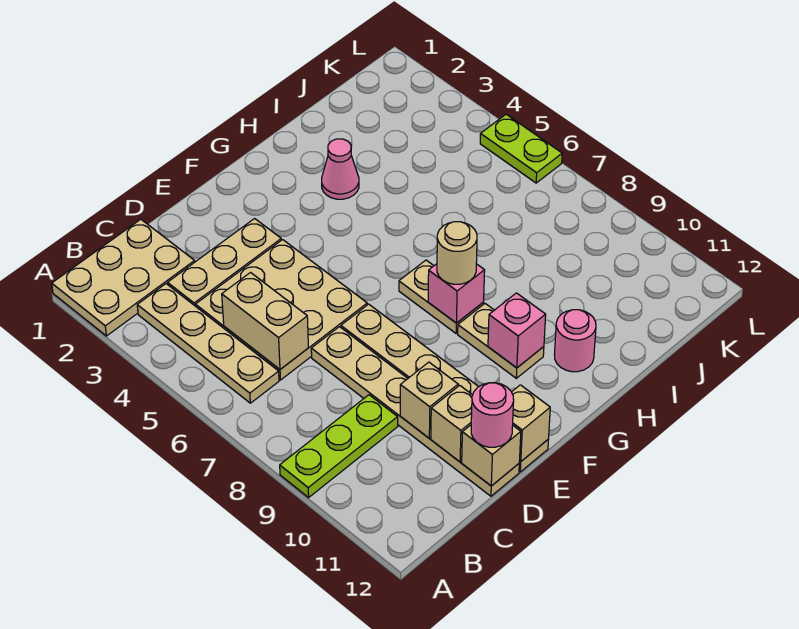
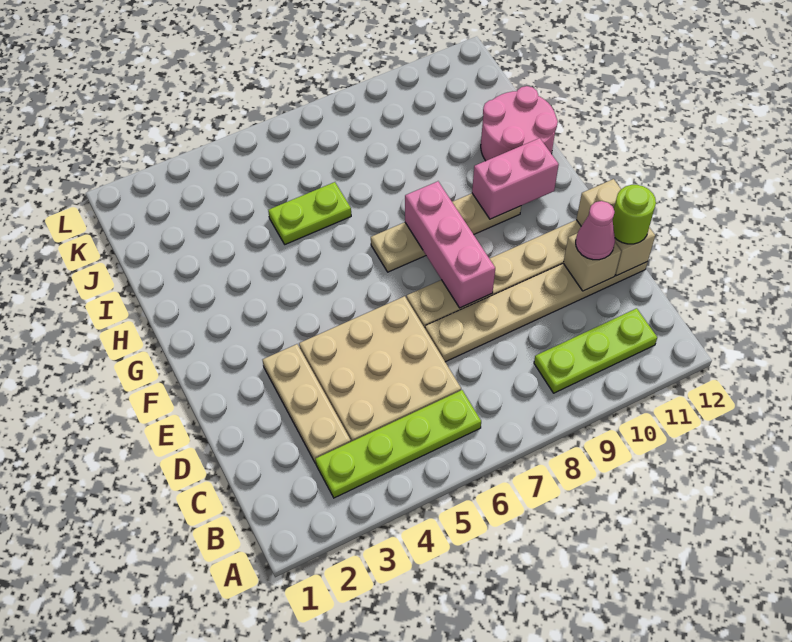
tan plate A1:C2 level 1 -> none
lime plate A9:C9 level 1 -> lime plate B9:B11 level 1
tan plate B3:B6 level 1 -> lime plate B3:B6 level 1
tan brick C5:C6 level 2 -> none
tan brick D10 level 2 -> none
pink round brick D12 level 3 -> lime round brick D12 level 3
pink brick G8 level 2 -> pink brick E8:G8 level 2
tan round brick G8 level 3 -> none
pink brick G10 level 2 -> pink brick G10:G11 level 2
pink cone H3 level 1 -> pink cone D11 level 3
pink round brick H11 level 1 -> pink round brick H11:I12 level 1
lime plate L5:L6 level 1 -> lime plate I5:I6 level 1

